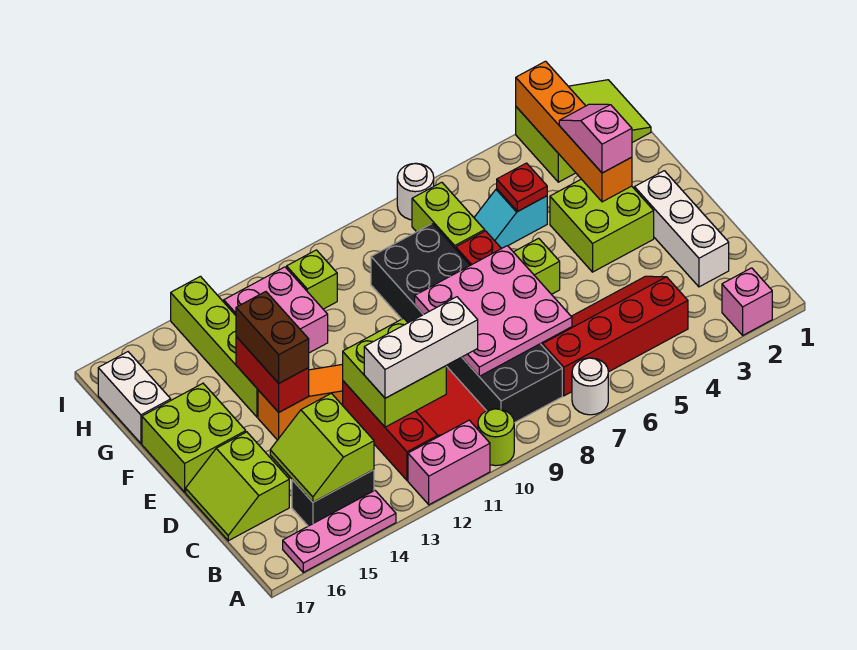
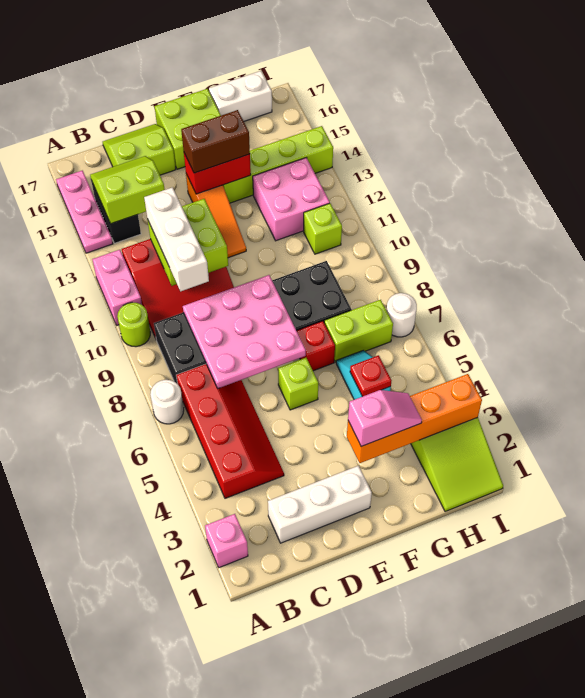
lime brick E3:F4 level 1 -> none

